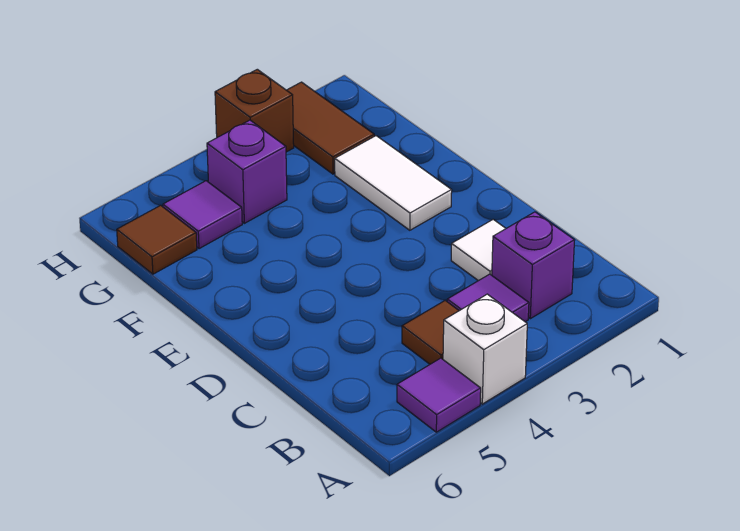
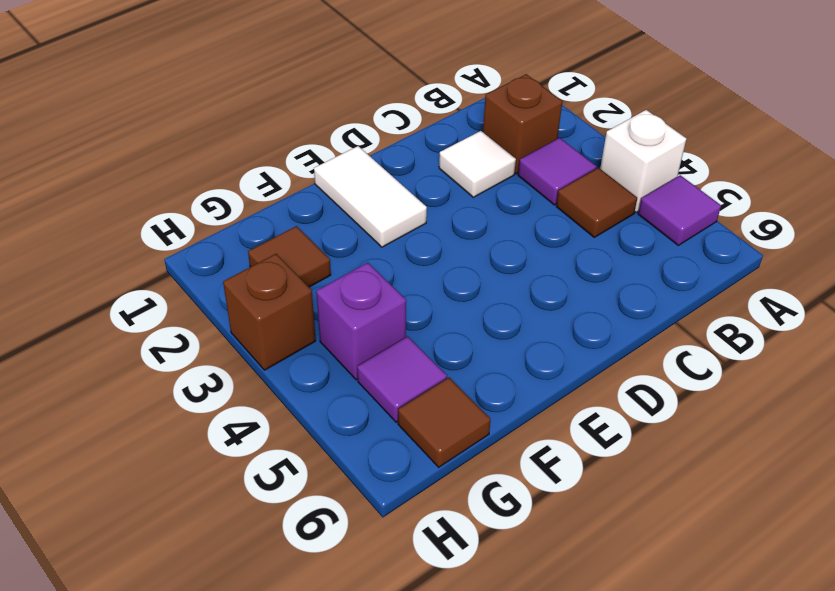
purple brick B2 level 1 -> brown brick B2 level 1
white tile E2:F2 level 1 -> white tile E1:E2 level 1
brown tile G2:H2 level 1 -> brown tile G2 level 1

